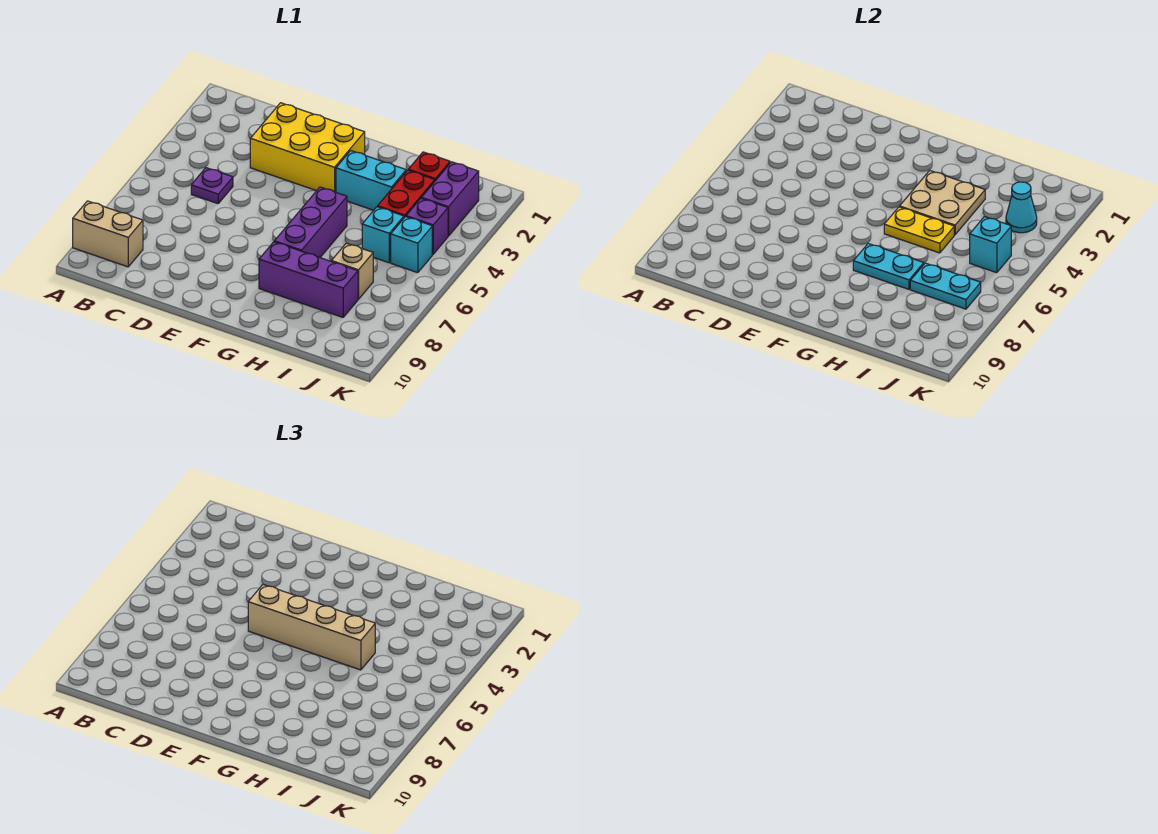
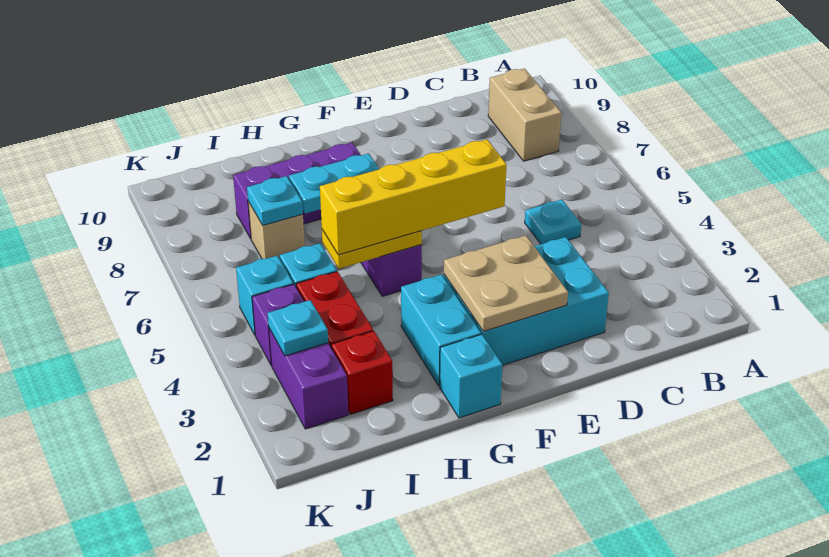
tan brick A9:B9 level 1 -> tan brick B8:B9 level 1
purple plate C5 level 1 -> cyan plate C5 level 1
yellow brick D2:F3 level 1 -> cyan brick D2:F3 level 1
tan brick E5:H5 level 3 -> yellow brick E5:H5 level 3
cyan brick G3:H3 level 1 -> cyan brick G2:G3 level 1
tan plate G3:H4 level 2 -> tan plate E2:F3 level 2
cyan plate I7:J7 level 2 -> cyan plate I7 level 2
cyan cone J3 level 2 -> cyan plate J3 level 2
cyan brick J5 level 2 -> cyan brick G1 level 1

